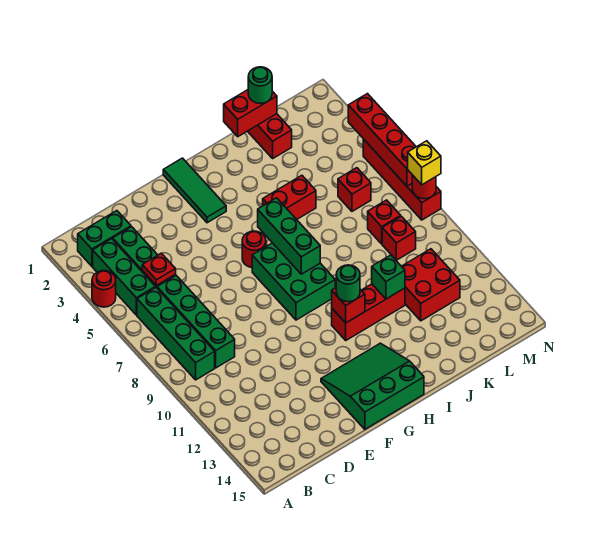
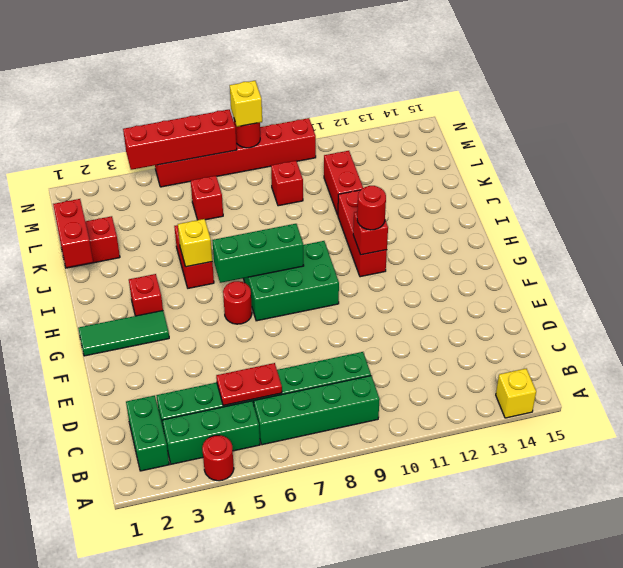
none -> yellow brick A14 level 1
red plate C5 level 2 -> red plate C5:C6 level 2
green slope F13:H15 level 1 top 15 -> none
green round brick H11 level 3 -> red round brick H11 level 3
none -> yellow brick I5 level 2
green brick J11 level 2 -> none
green round brick K1 level 3 -> none
red brick K11:L12 level 1 -> red brick K11:L11 level 1
red brick L8 level 1 -> red brick H3 level 1
red brick N5:N8 level 1 -> red brick N5:N10 level 1

